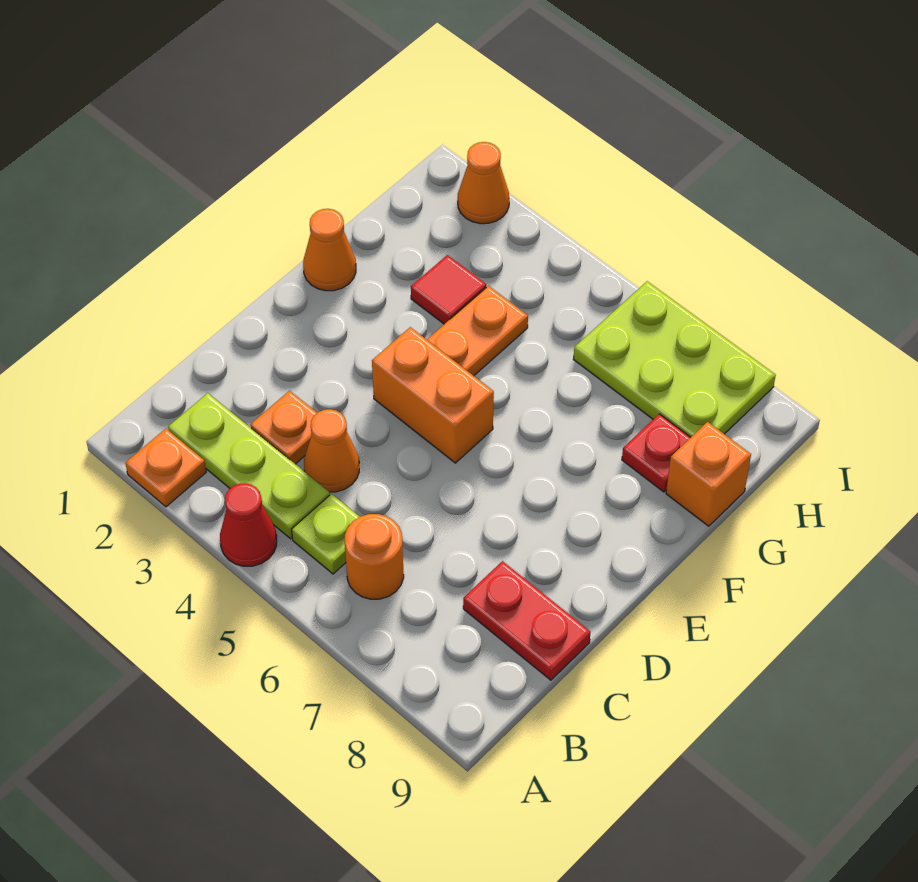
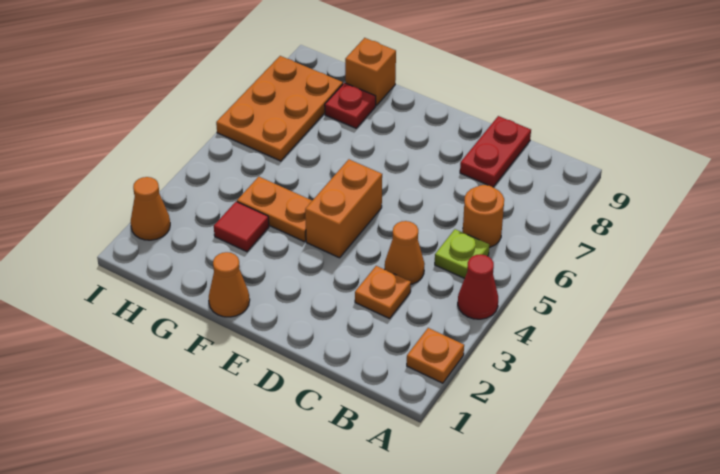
lime plate B2:B4 level 1 -> none
lime plate H6:I8 level 1 -> orange plate H6:I8 level 1

